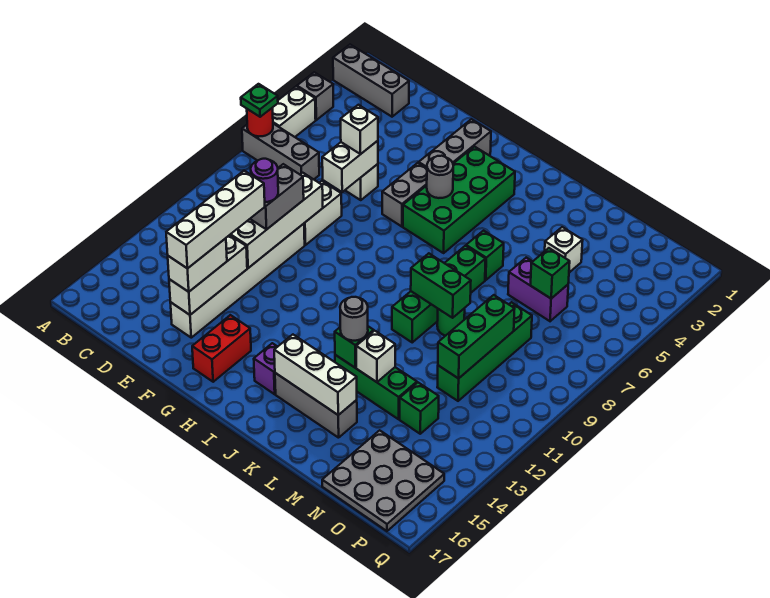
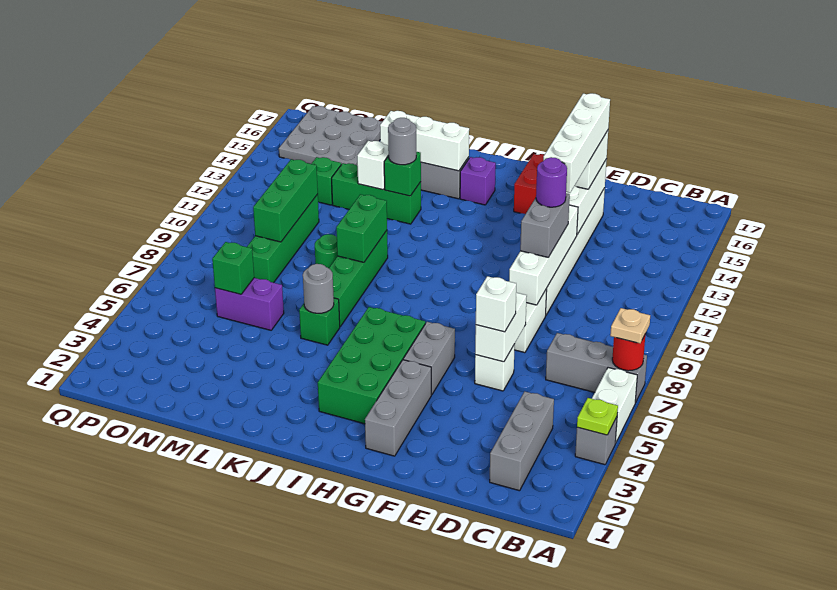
grey brick A2:C2 level 1 -> grey brick C2:C4 level 1
none -> lime plate A4 level 2
green plate A7 level 3 -> tan plate A7 level 3
grey round brick H5 level 2 -> grey round brick K6 level 2
green brick K9:L9 level 2 -> green brick K9:K10 level 2
white brick M4 level 1 -> none

